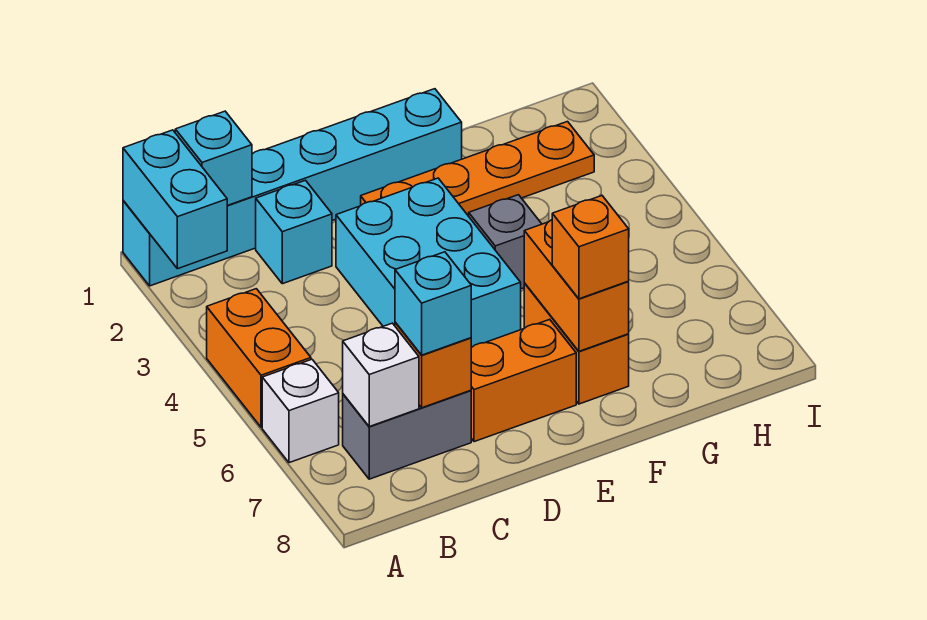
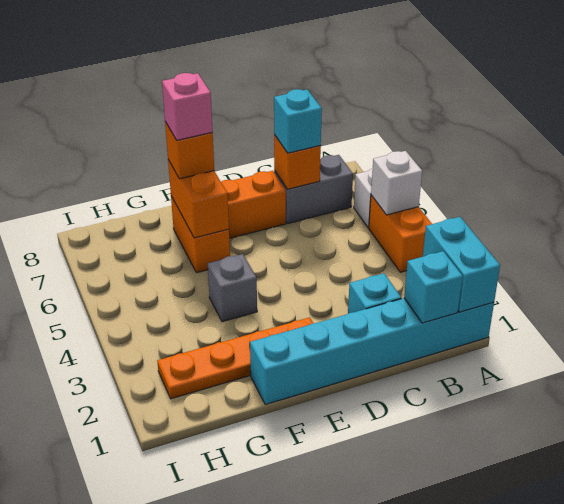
white brick B7 level 2 -> white brick A5 level 2
cyan brick D3:E5 level 1 -> none
none -> pink brick F7 level 4

